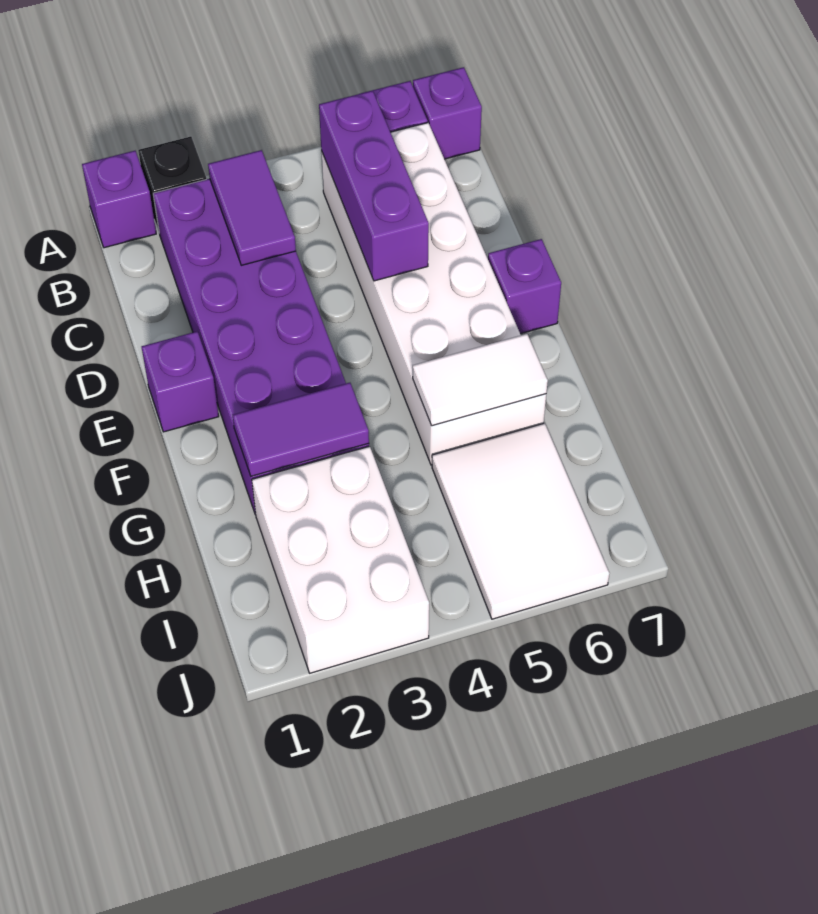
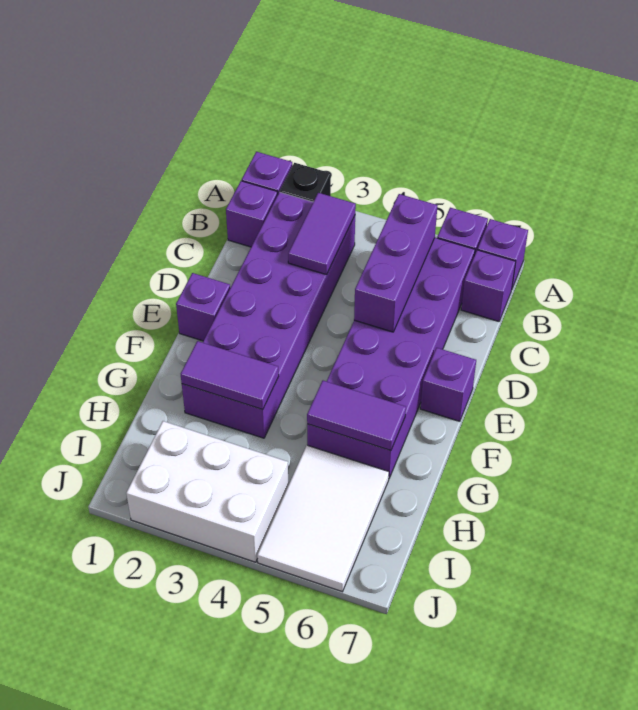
none -> purple brick B1 level 1
white brick B5:G6 level 1 -> purple brick B5:G6 level 1
none -> purple brick B7 level 1
white tile G5:G6 level 2 -> purple tile G5:G6 level 2
white brick H2:J3 level 1 -> white brick I2:J4 level 1

